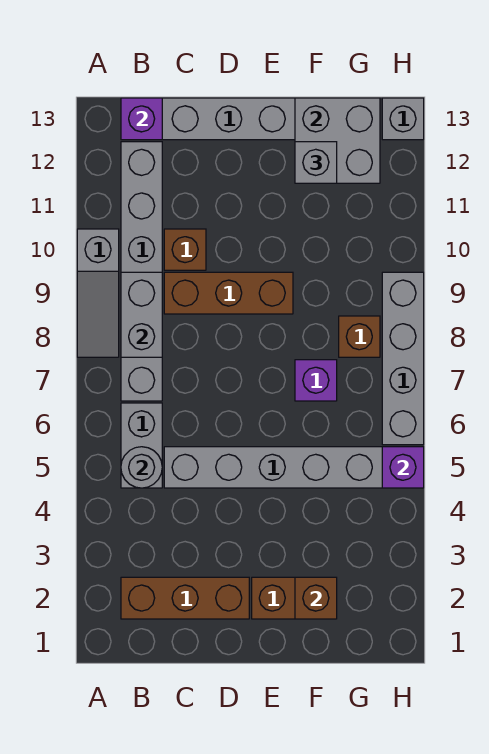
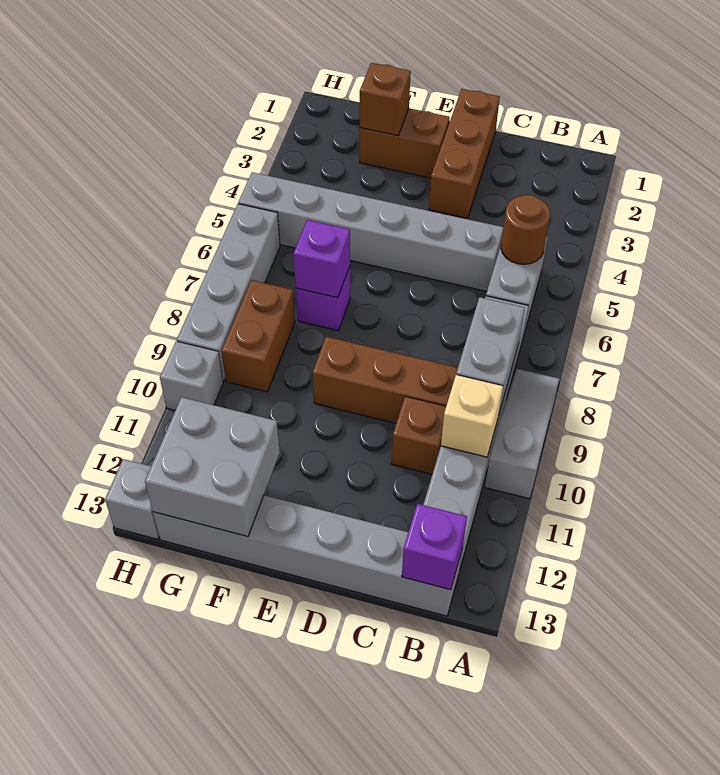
brown brick B2:D2 level 1 -> brown brick D1:D3 level 1
grey round brick B5 level 2 -> brown round brick B5 level 2
none -> tan brick B10 level 2
grey brick F12 level 3 -> grey brick H10 level 1
brown brick G8 level 1 -> brown brick G8:G9 level 1
purple brick H5 level 2 -> purple brick F7 level 2

